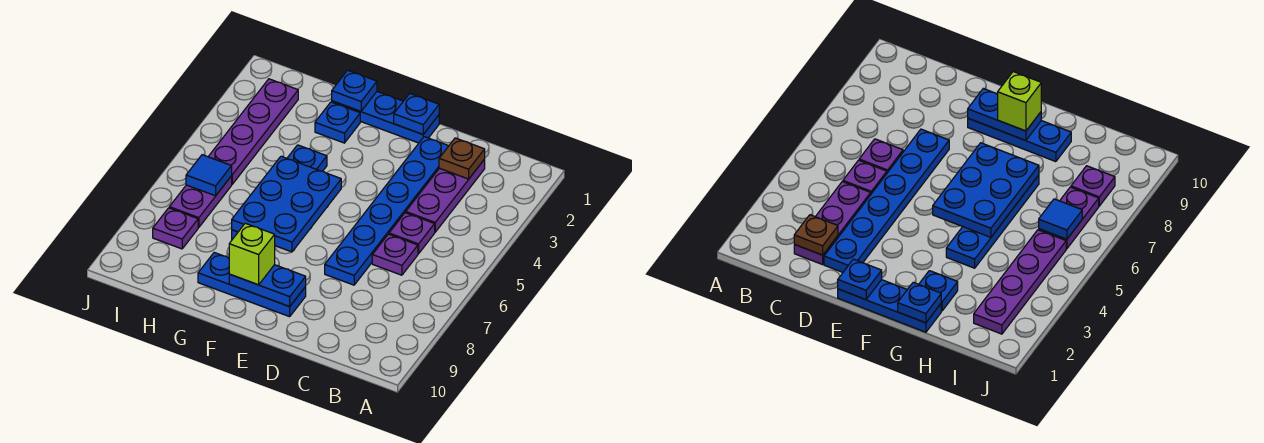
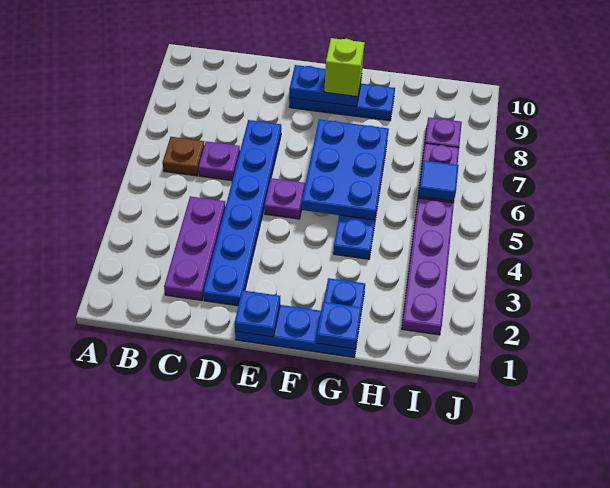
brown plate C2 level 2 -> brown plate B6 level 1
purple plate C5 level 1 -> purple plate E5 level 1

